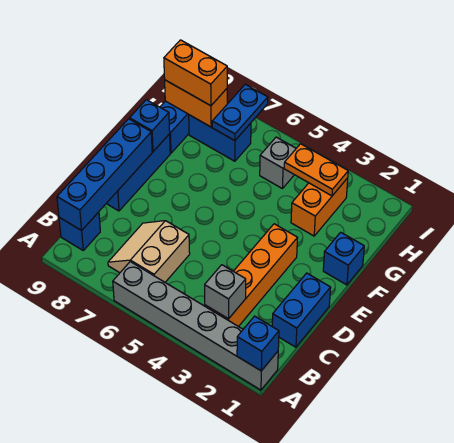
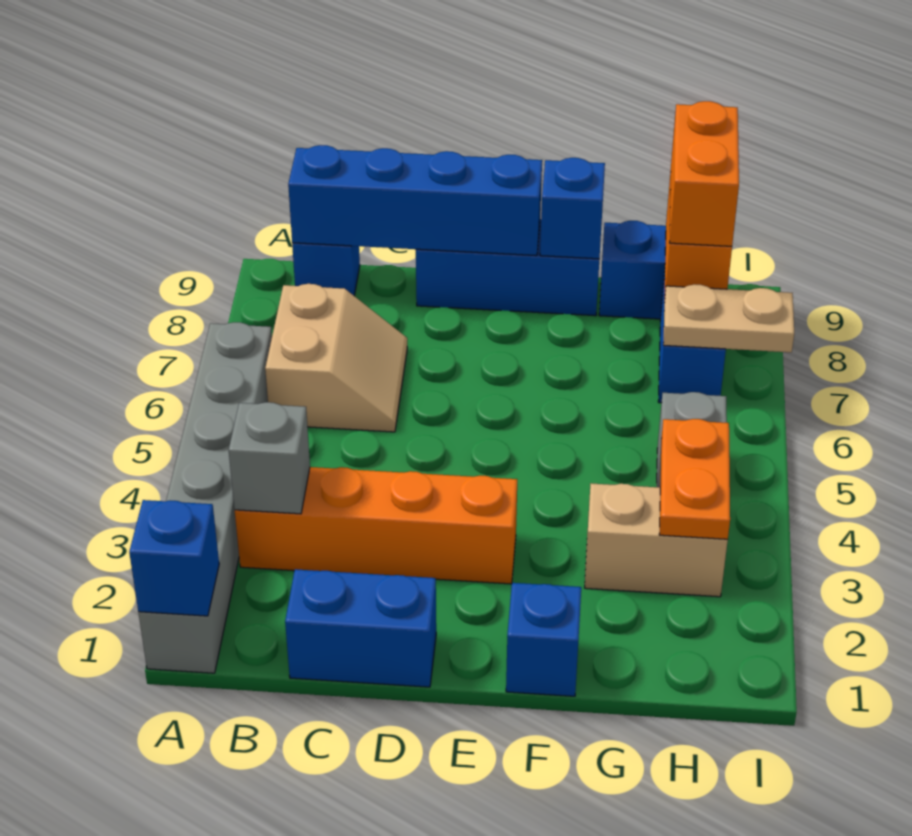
tan slope B6:C7 level 1 top 6 -> tan slope B6:C7 level 1 top B
orange brick G3:H3 level 1 -> tan brick G3:H3 level 1
blue plate H7:I7 level 2 -> tan plate H7:I7 level 2

